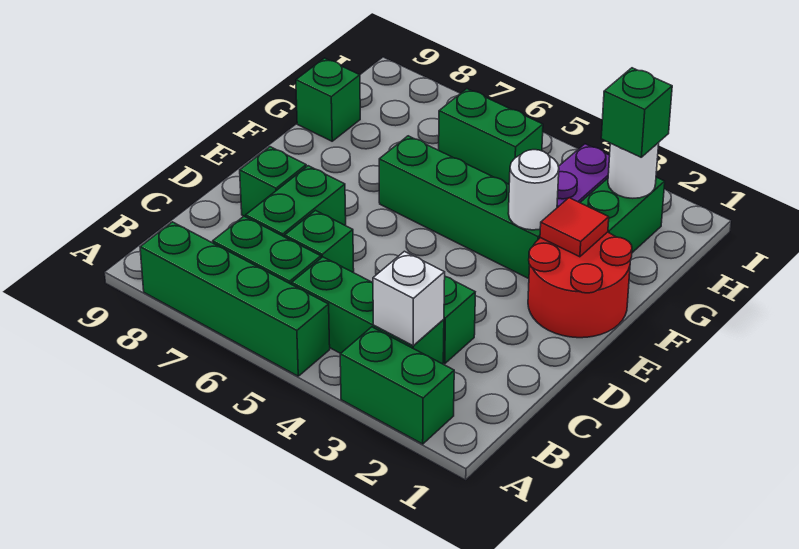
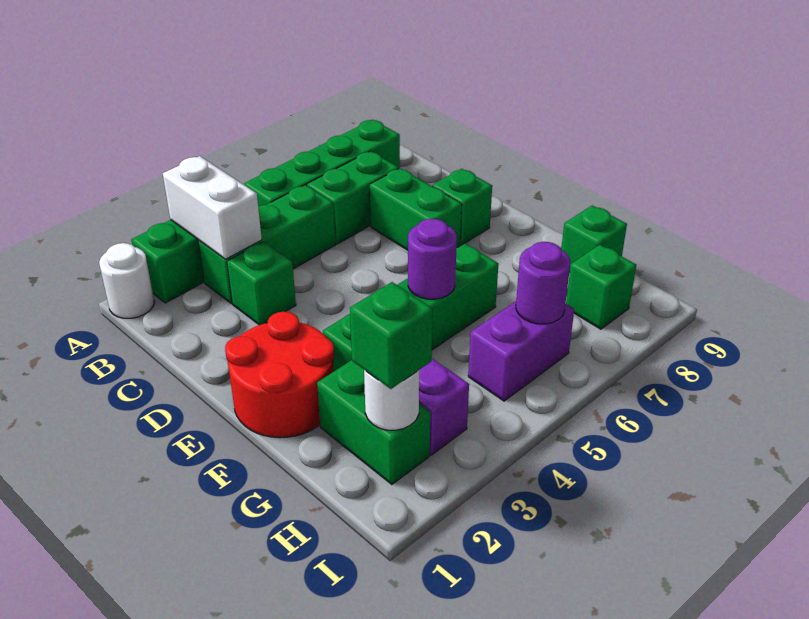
white brick B3 level 2 -> white brick A3:B3 level 2
green brick C6 level 1 -> green brick H8 level 1
red tile F2 level 2 -> none
white round brick F3 level 2 -> white round brick A1 level 1
none -> purple round brick F5 level 2
green brick H5:H6 level 1 -> purple brick H5:H6 level 1
none -> purple round brick H6 level 2

